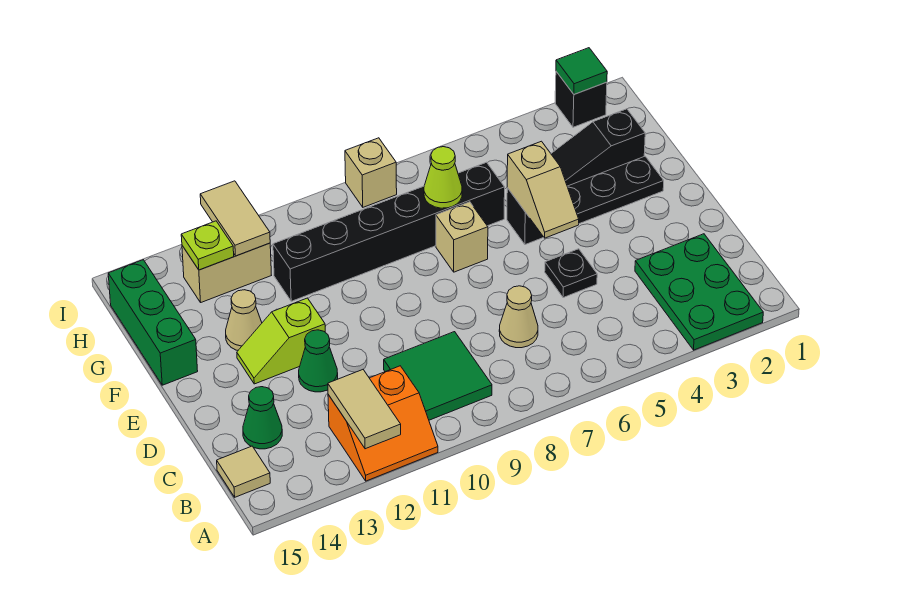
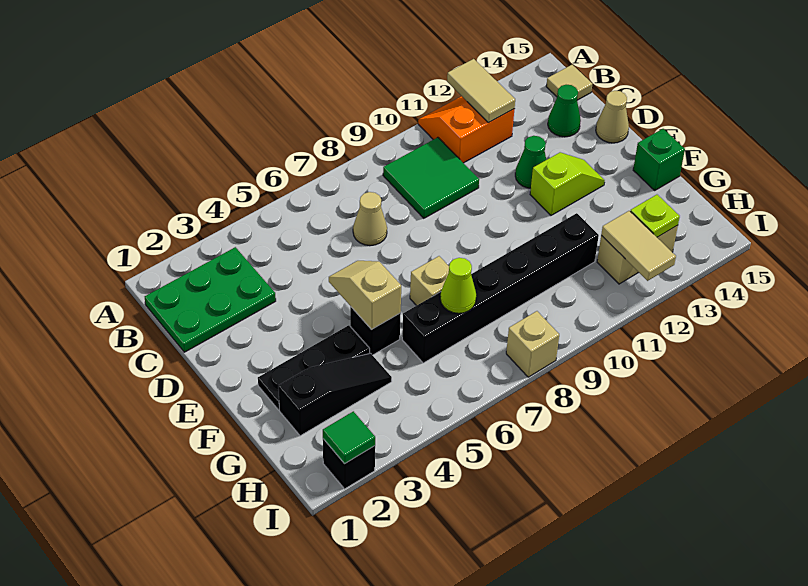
green plate A2:C3 level 1 -> green plate B1:C3 level 1
black plate D5 level 1 -> none
tan cone F13 level 1 -> tan cone D15 level 1
green brick F15:H15 level 1 -> green brick F15 level 1

